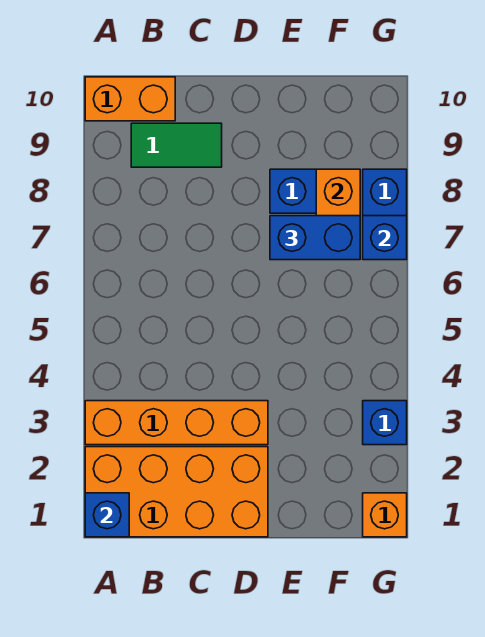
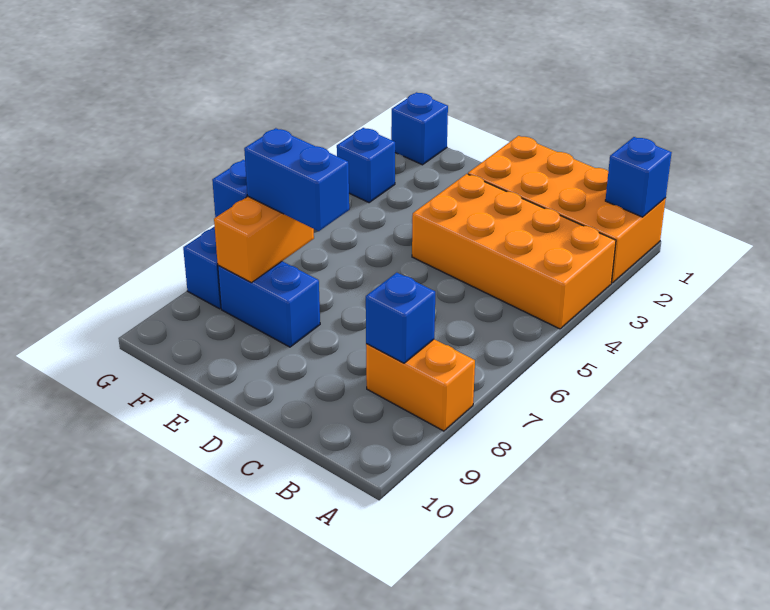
orange brick A3:D3 level 1 -> orange brick A3:D4 level 1
orange brick A10:B10 level 1 -> orange brick A8:B8 level 1
none -> blue brick B8 level 2
green tile B9:C9 level 1 -> none
orange brick G1 level 1 -> blue brick G1 level 1

